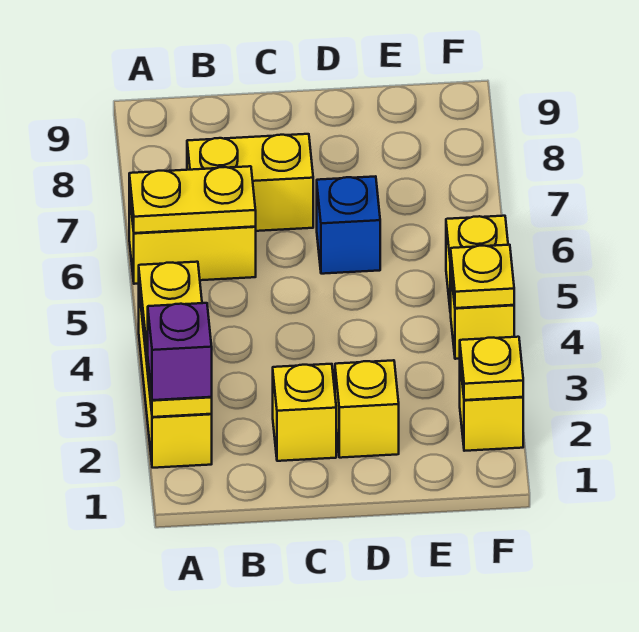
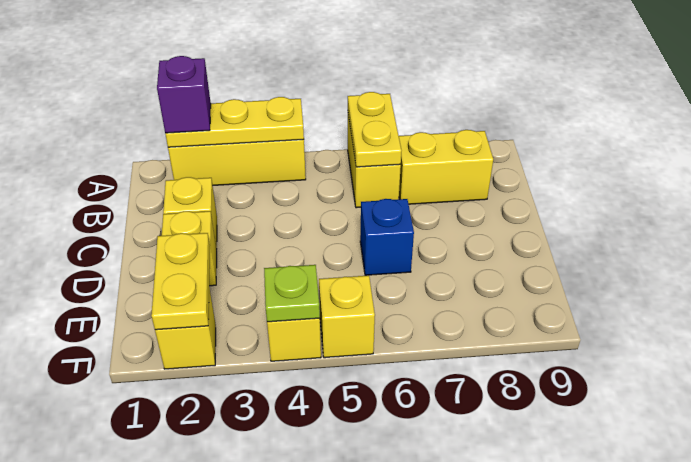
yellow brick B7:C7 level 1 -> yellow brick B7:B8 level 1
yellow plate F2 level 2 -> yellow plate E2:F2 level 2
yellow plate F4 level 2 -> lime plate F4 level 2

